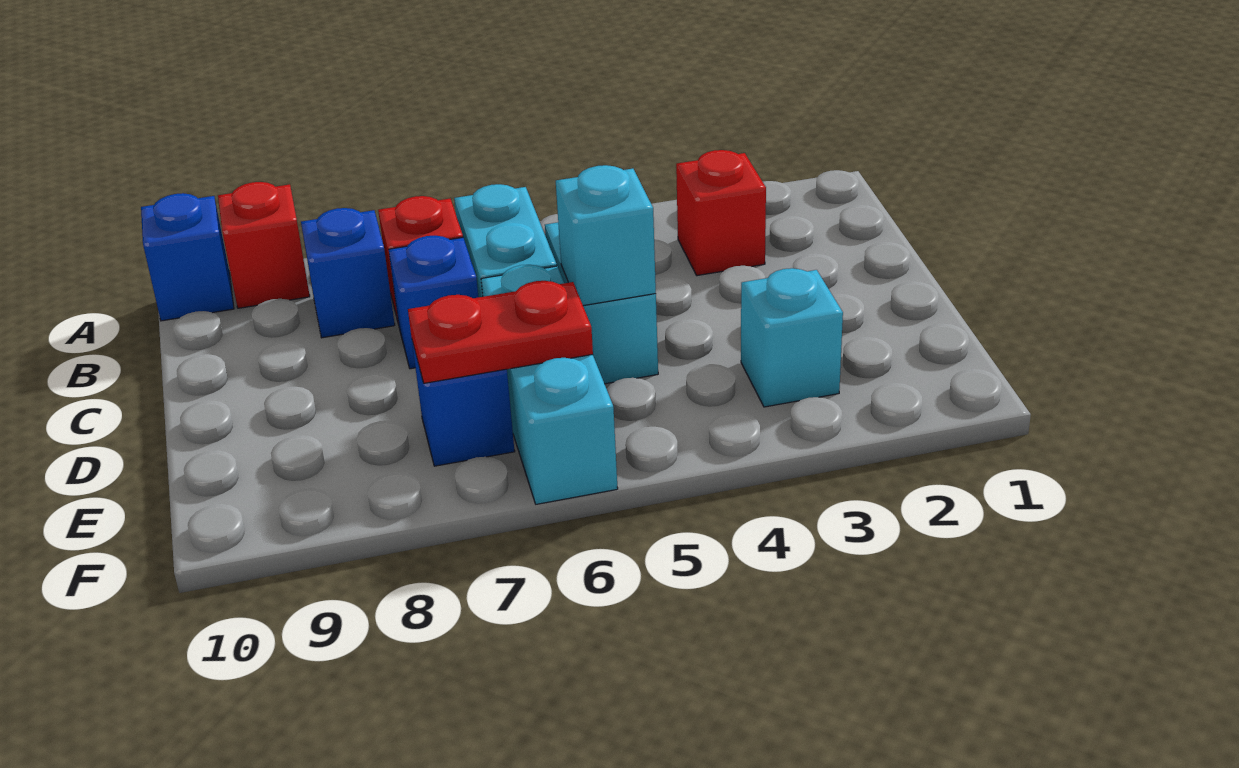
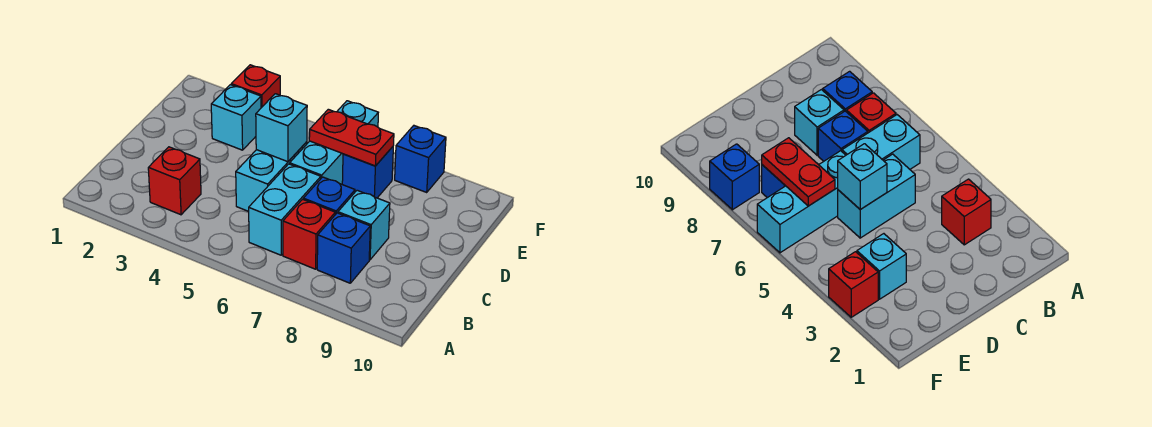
red brick A9 level 1 -> red brick F3 level 1
blue brick A10 level 1 -> blue brick F8 level 1
none -> cyan brick C8 level 1

